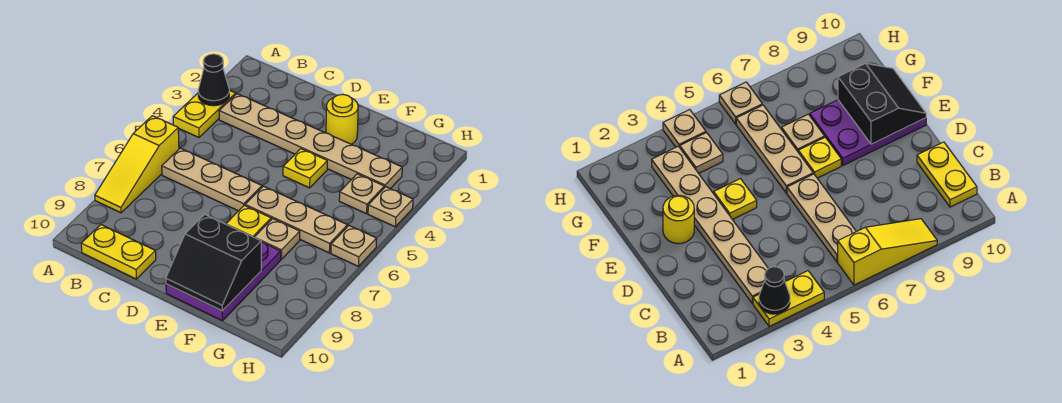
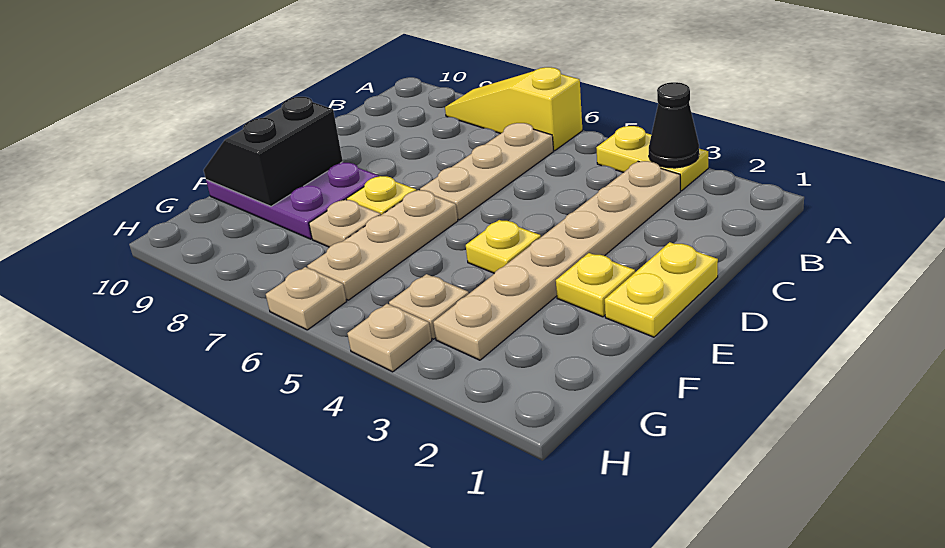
yellow plate B10:C10 level 1 -> yellow plate D1:E1 level 1
yellow round brick E2 level 1 -> yellow plate E2 level 1

